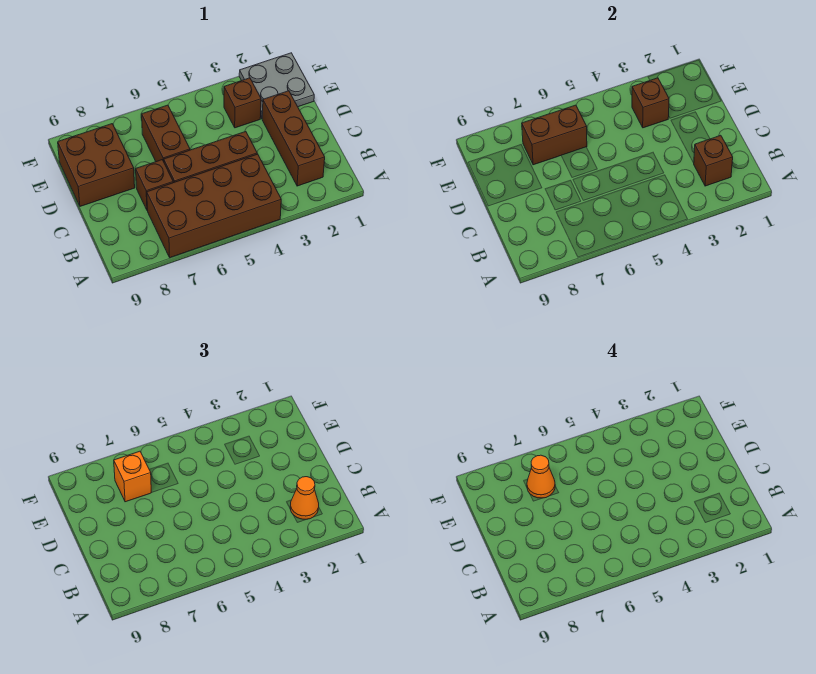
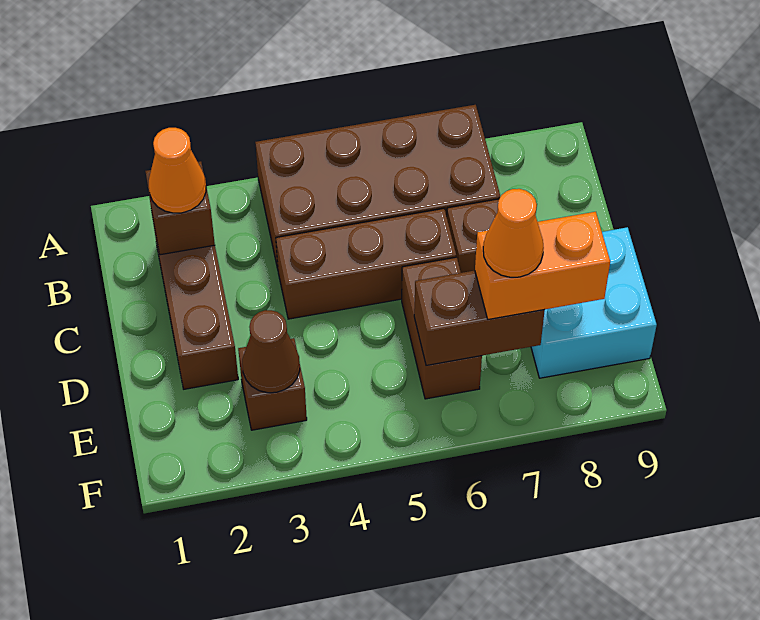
brown brick D8:E9 level 1 -> cyan brick D8:E9 level 1
grey plate E1:F2 level 1 -> none
brown brick E3 level 2 -> brown cone E3 level 2
orange brick E7 level 3 -> orange brick E7:E8 level 3

